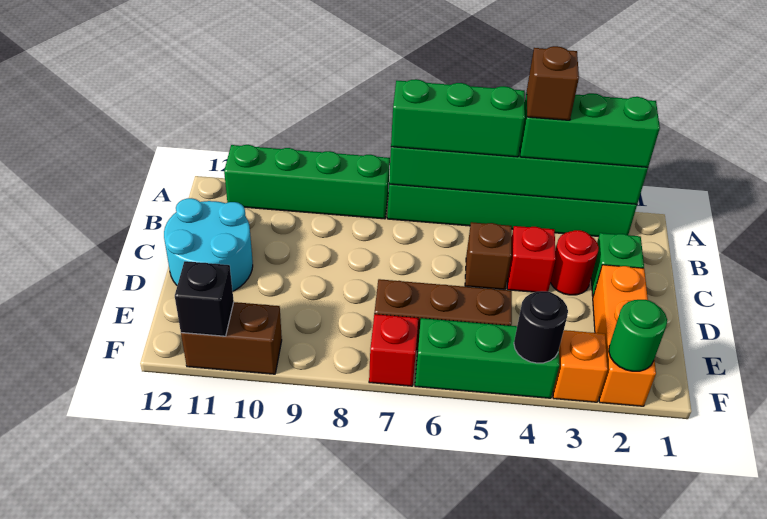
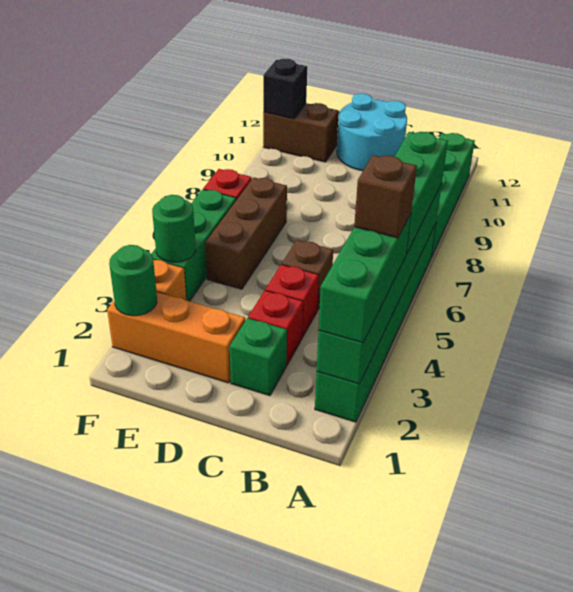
red round brick C3 level 1 -> red brick C3 level 1
black round brick F4 level 2 -> green round brick F4 level 2
brown brick F10:F11 level 1 -> brown brick E11:F11 level 1

